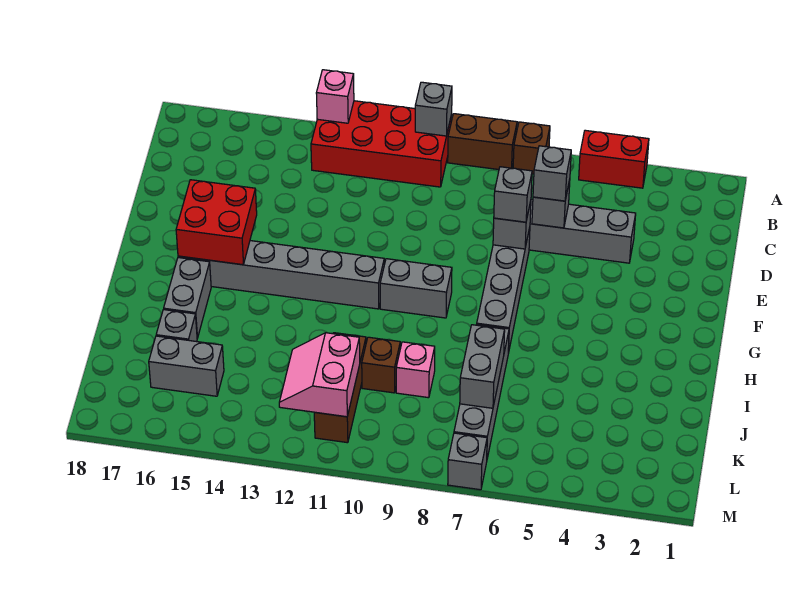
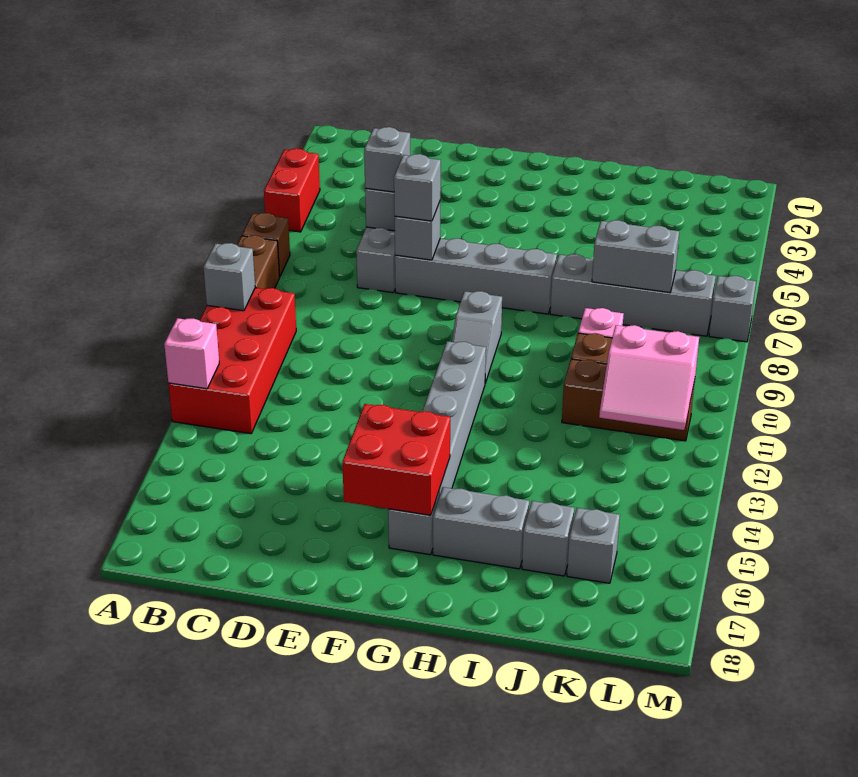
grey brick G9:G10 level 1 -> grey slope G9:G10 level 1 top 9
grey brick K15:K16 level 1 -> grey brick K16 level 1

